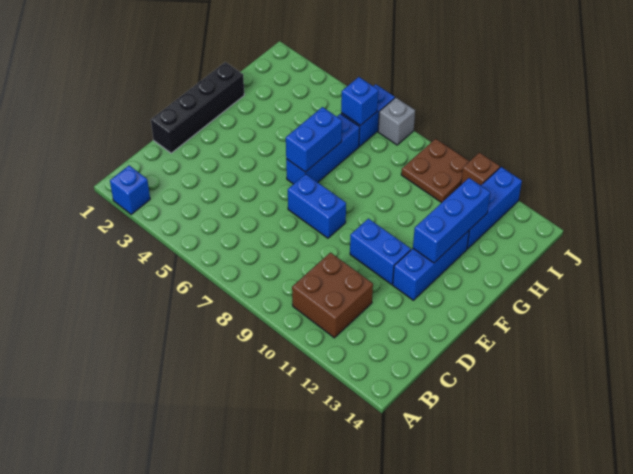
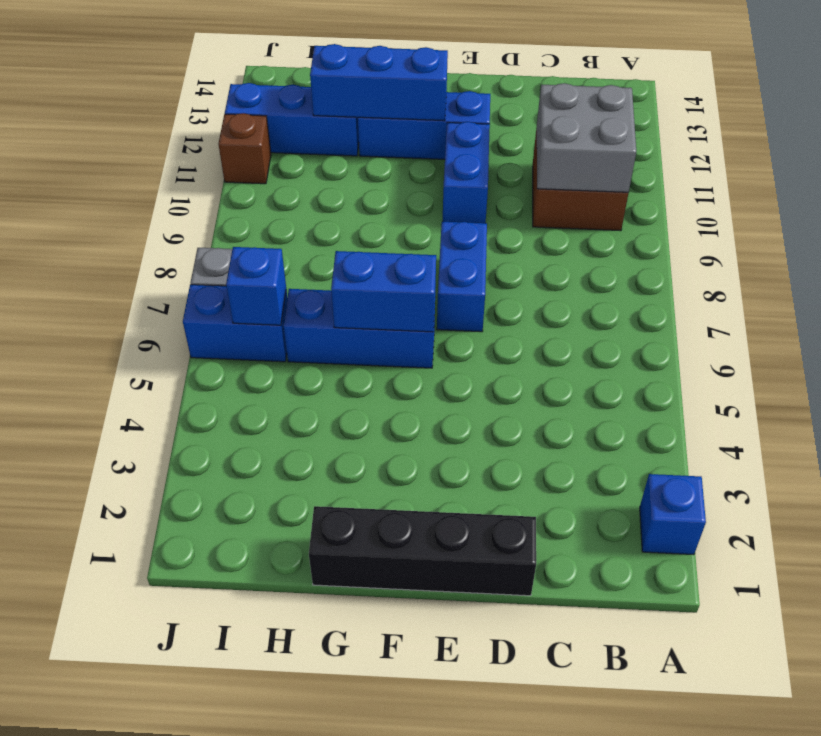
none -> grey brick B10:C11 level 2
brown plate I9:J10 level 1 -> none

